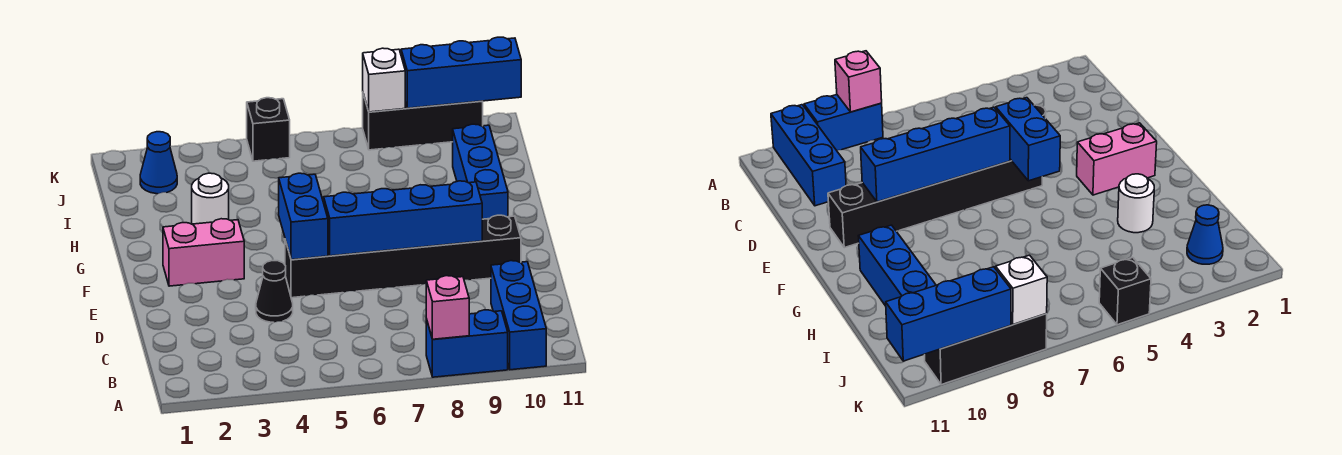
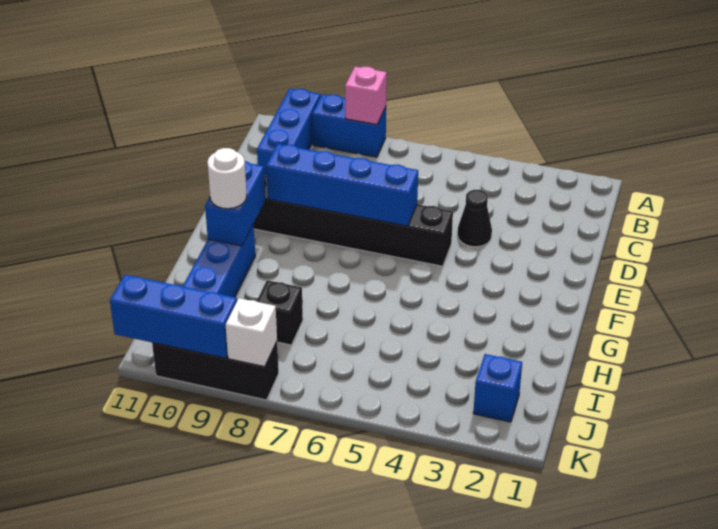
blue brick E5:F5 level 2 -> blue brick F10:G10 level 2
pink brick F2:F3 level 1 -> none
white round brick H3 level 1 -> white round brick G10 level 3
blue cone J2 level 1 -> blue brick J2 level 1
black brick K5 level 1 -> black brick I8 level 1

